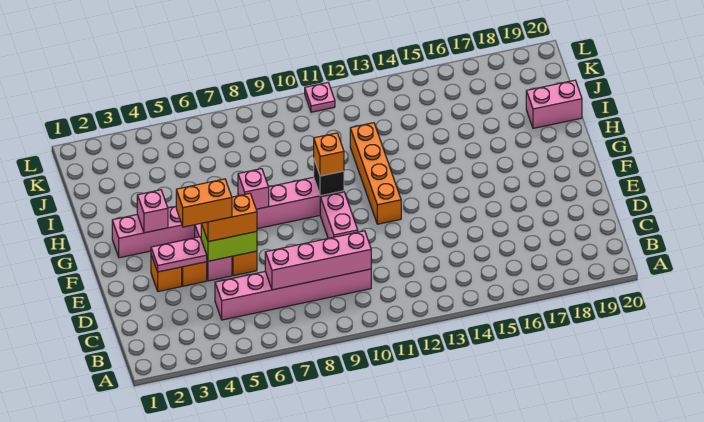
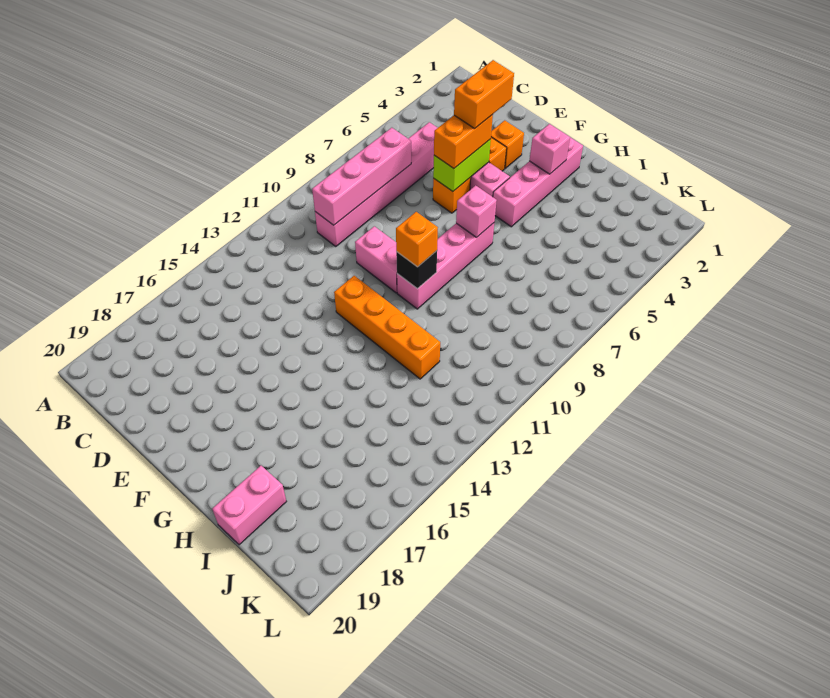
pink plate E3:E4 level 2 -> none
pink plate L11 level 1 -> none

